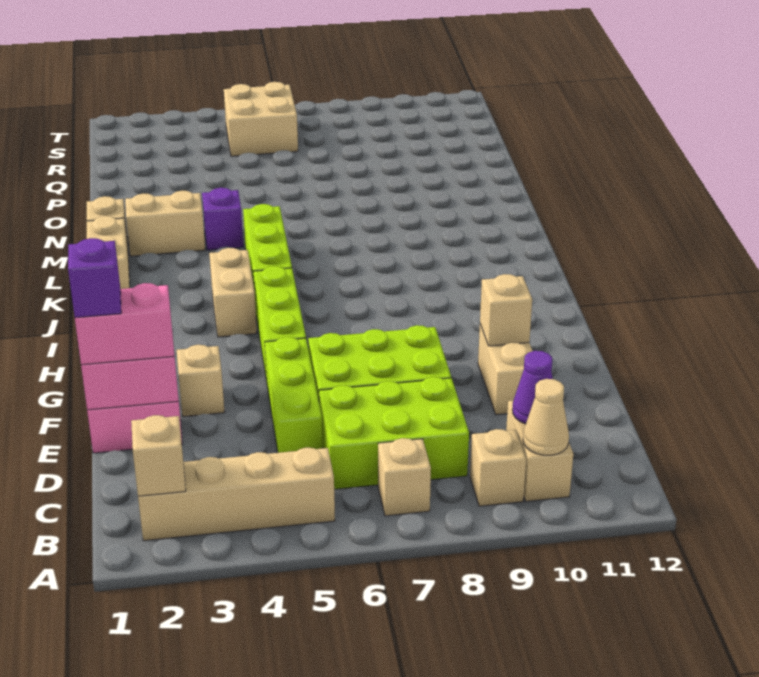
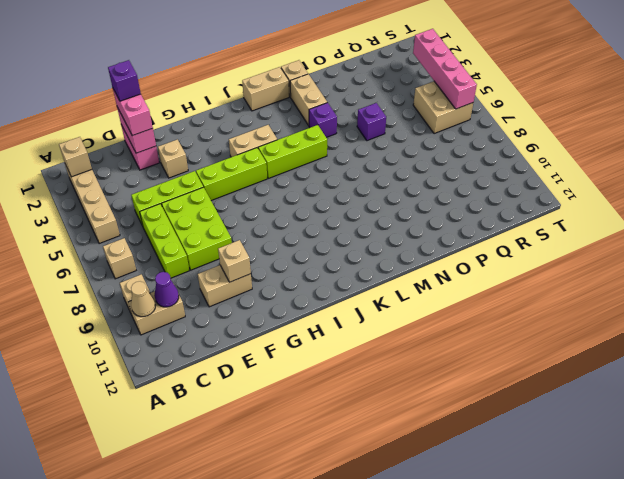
lime brick C6:D8 level 1 -> lime brick D6:D8 level 1
none -> purple brick O5 level 1
none -> pink brick S3:S6 level 2

